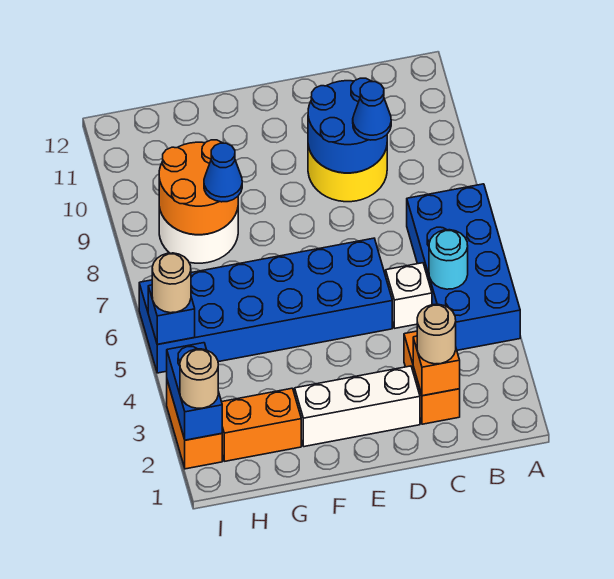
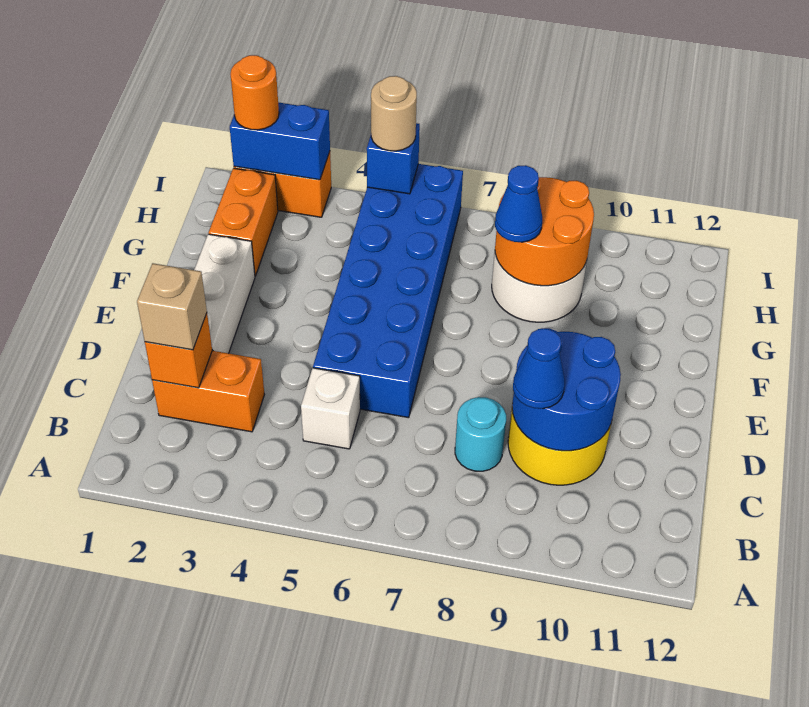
blue brick A4:B7 level 1 -> none
cyan round brick B5 level 2 -> cyan round brick C8 level 1
tan round brick C2 level 3 -> tan brick C2 level 3
tan round brick I2 level 3 -> orange round brick I2 level 3

